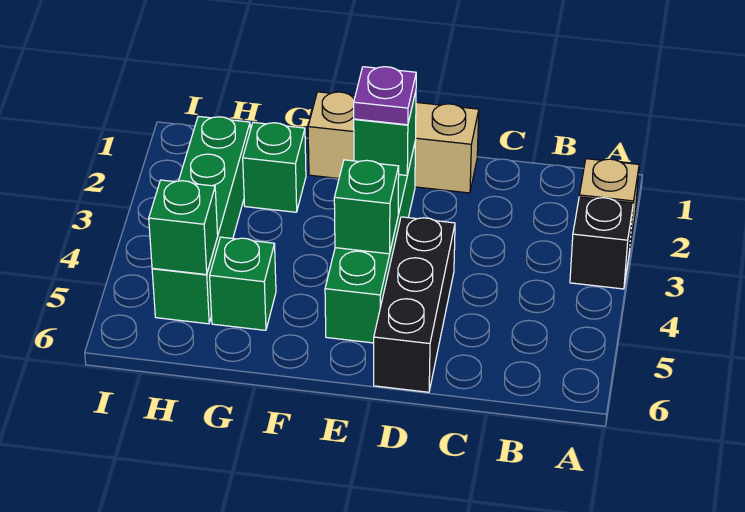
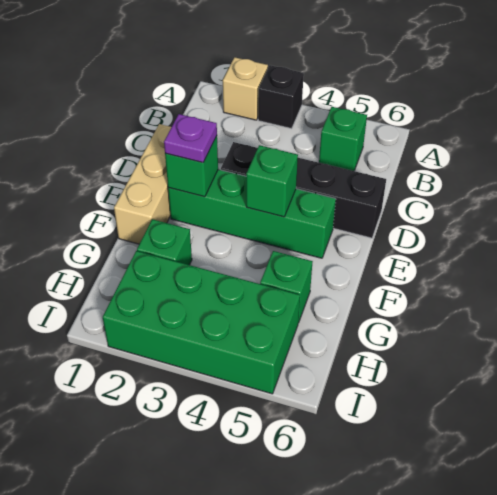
black brick D4:D6 level 1 -> black brick D3:D6 level 1
green brick H2:H5 level 1 -> green brick H2:I5 level 1
green brick H5 level 2 -> green brick B5 level 1

